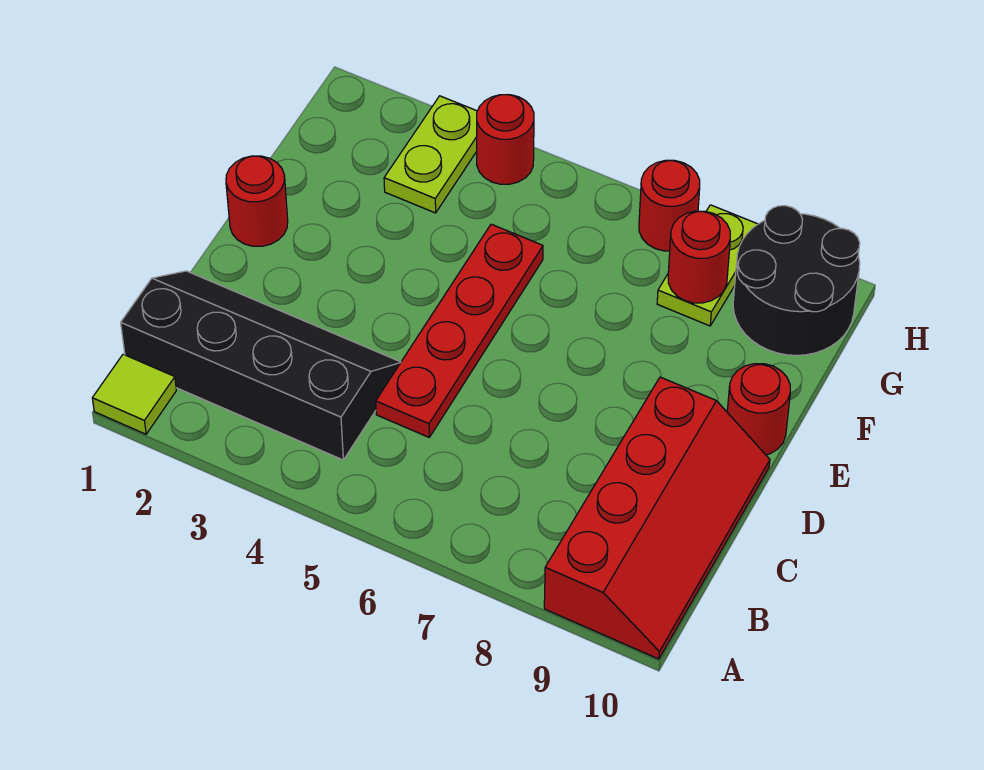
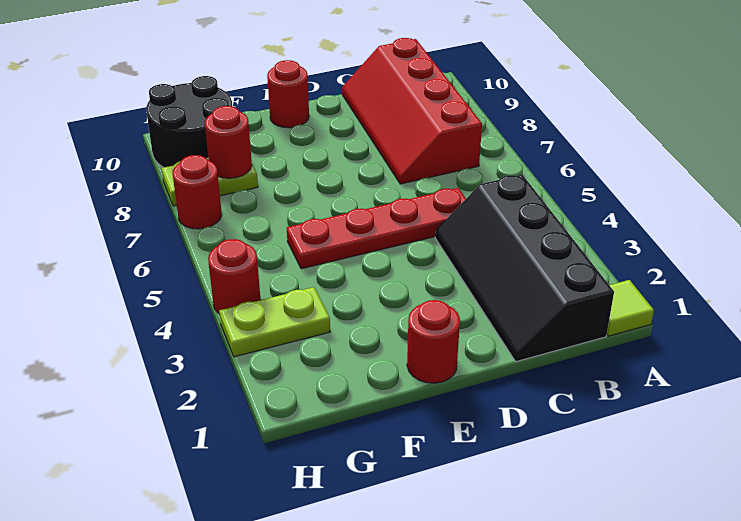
red slope A9:D10 level 1 top 9 -> red slope B7:C10 level 1 top B

